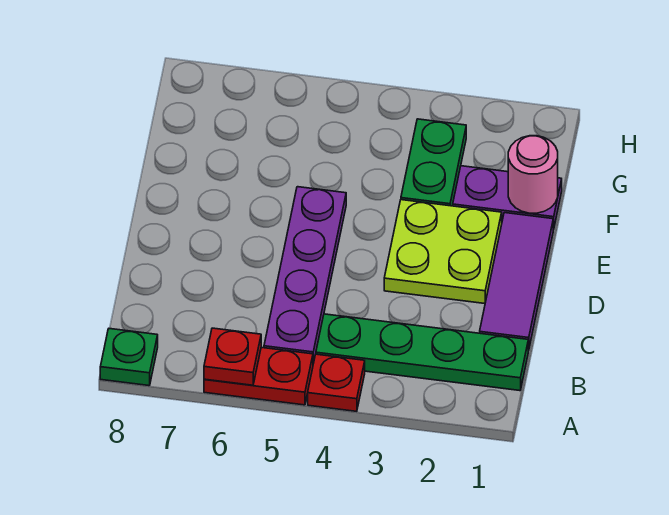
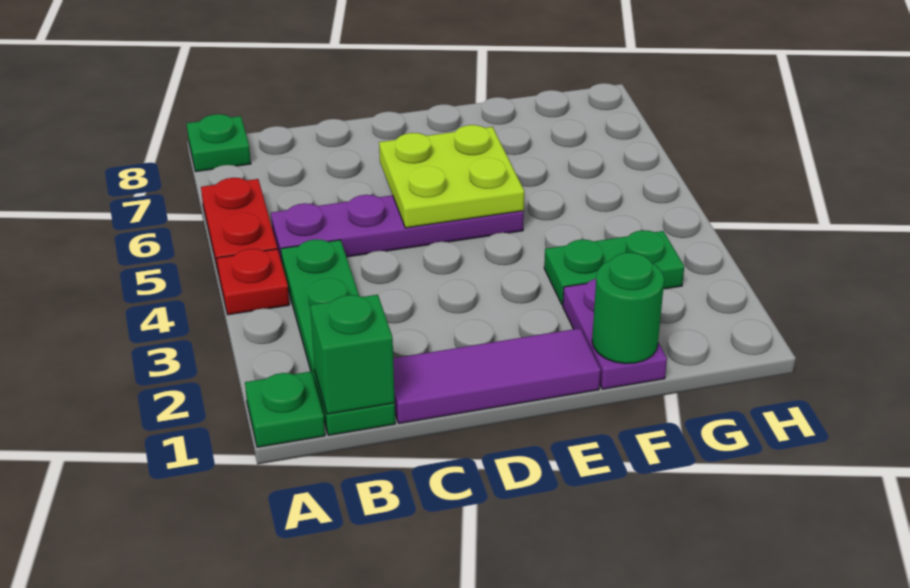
none -> green plate A1 level 1
red plate A6 level 2 -> none
none -> green brick B1 level 2
lime plate D2:E3 level 1 -> lime plate D5:E6 level 2
pink round brick F1 level 2 -> green round brick F1 level 2

